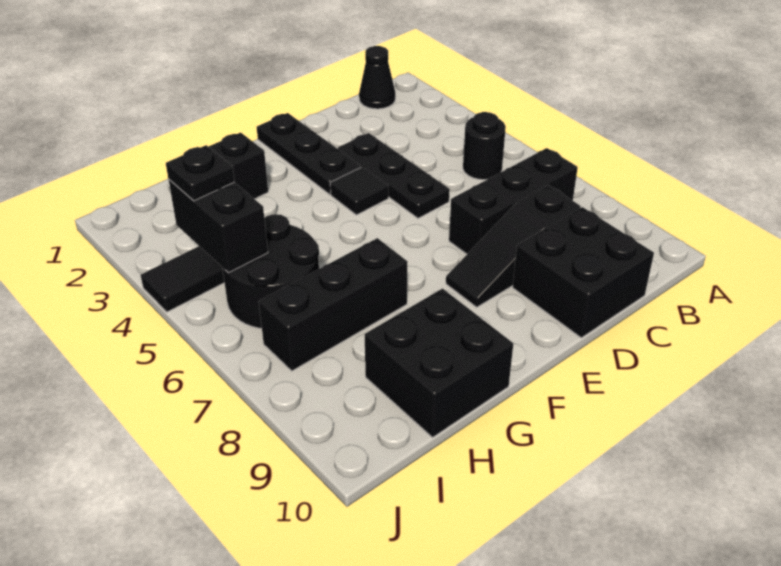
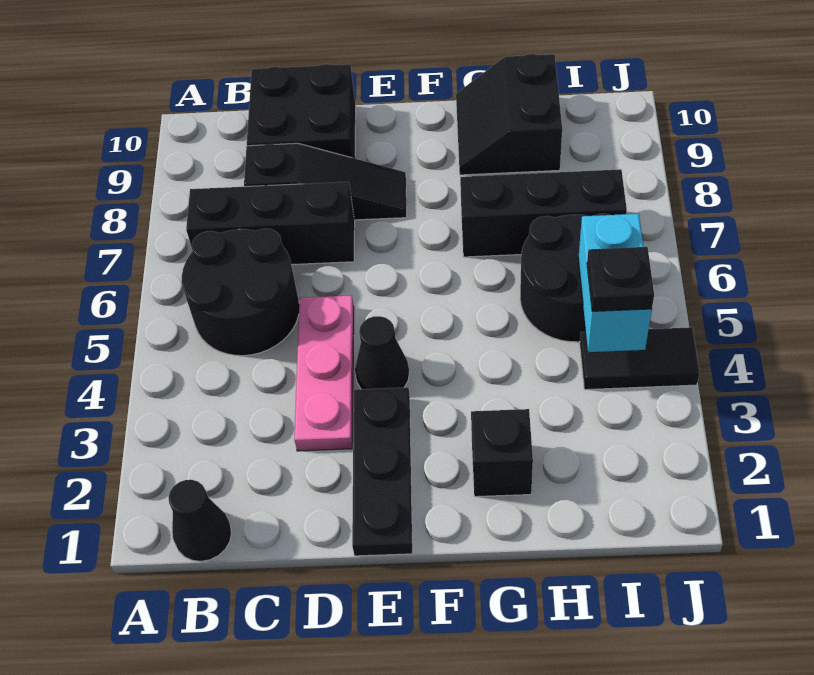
black round brick B5 level 1 -> black round brick B5:C6 level 1
black plate D3:D5 level 1 -> pink plate D3:D5 level 1
black tile E4 level 1 -> black cone E4 level 1
black brick G9:H10 level 1 -> black slope G9:H10 level 1 top H
black brick I4:I5 level 2 -> cyan brick I4:I5 level 2

